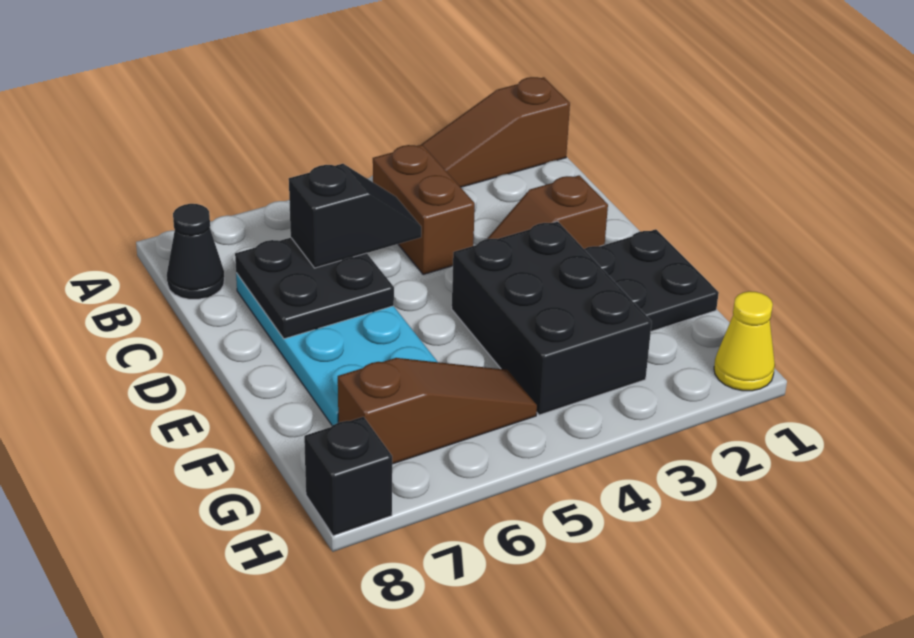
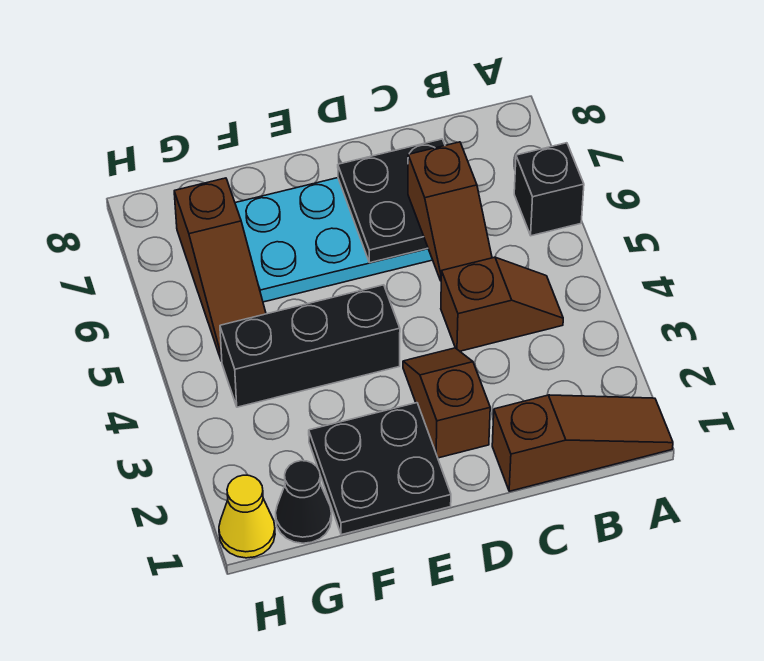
brown slope A1:A3 level 1 top 1 -> brown slope A1:C1 level 1 top C
brown brick B4:C4 level 1 -> brown slope B4:C4 level 1 top C
black cone B8 level 1 -> black cone G1 level 1
black slope C5:C6 level 3 top 6 -> brown slope C5:C6 level 3 top 6
black brick E3:G4 level 1 -> black brick E4:G4 level 1
black brick H8 level 1 -> black brick A6 level 1

